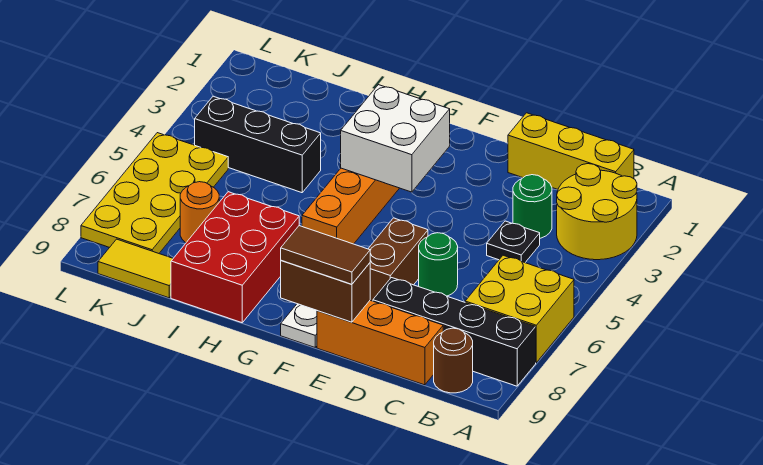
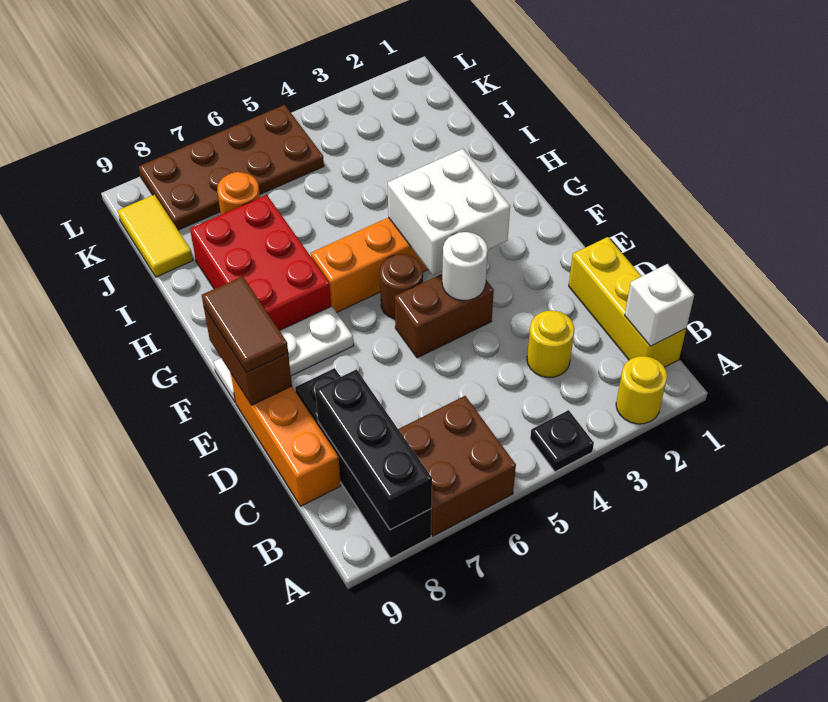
yellow round brick A2:B3 level 1 -> yellow round brick A2 level 1
yellow brick A6:B7 level 1 -> brown brick A6:B7 level 1
none -> white brick B1 level 2
brown round brick B9 level 1 -> brown round brick F5 level 1
green round brick C3 level 1 -> yellow round brick C3 level 1
black plate C4 level 1 -> black plate A4 level 1
green round brick D6 level 1 -> none
none -> white round brick E4 level 2
brown brick E6:E7 level 1 -> brown brick E4:E5 level 1
red brick H7:I9 level 1 -> red brick G7:I8 level 1
black brick I4:K4 level 1 -> black brick A8:C8 level 2
yellow plate K5:L8 level 1 -> brown plate K5:L8 level 1

